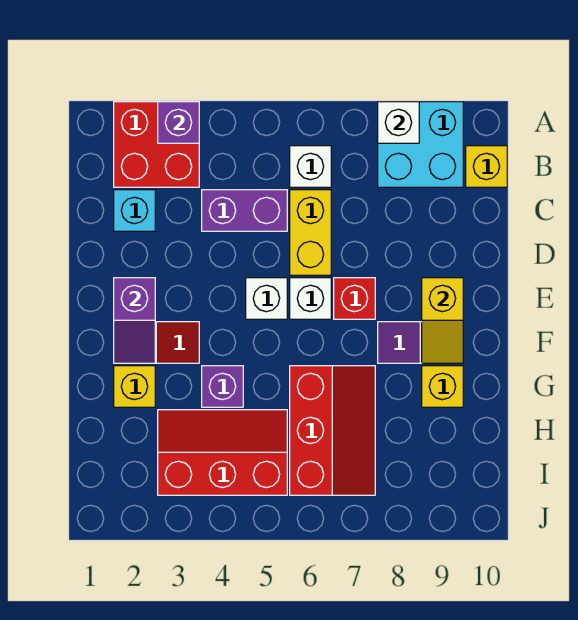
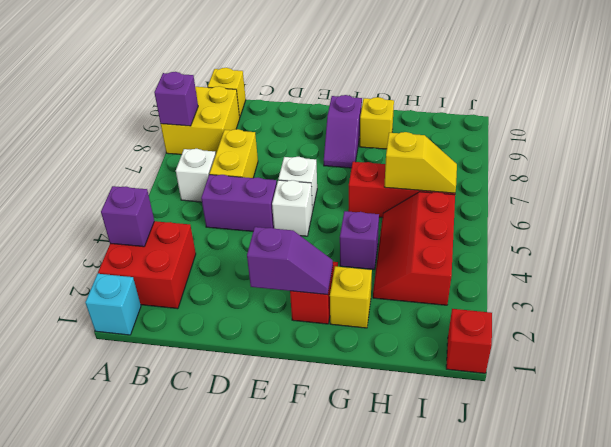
cyan brick A8:B9 level 1 -> yellow brick A8:B9 level 1
white brick A8 level 2 -> purple brick A8 level 2
cyan brick C2 level 1 -> cyan brick A1 level 1
purple brick C4:C5 level 1 -> purple brick C5:D5 level 1
yellow brick C6:D6 level 1 -> yellow brick C6:C7 level 1
red brick E7 level 1 -> red brick J1 level 1
yellow slope E9:F9 level 2 top E -> yellow slope H6:I6 level 2 top H

